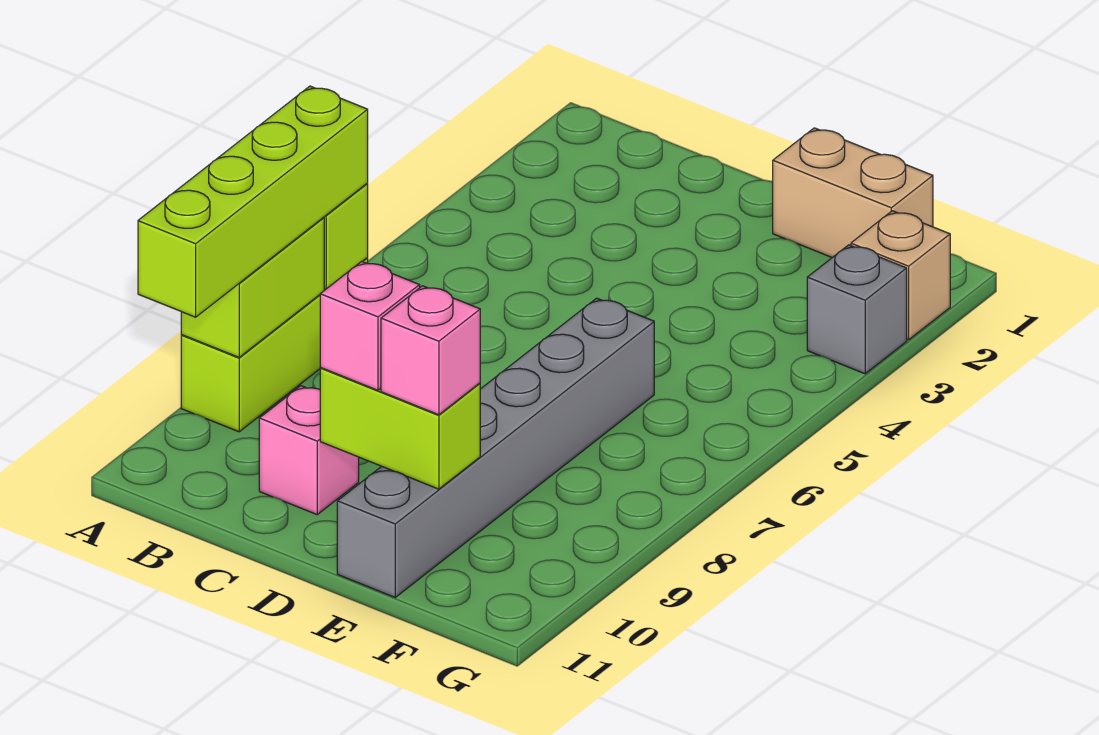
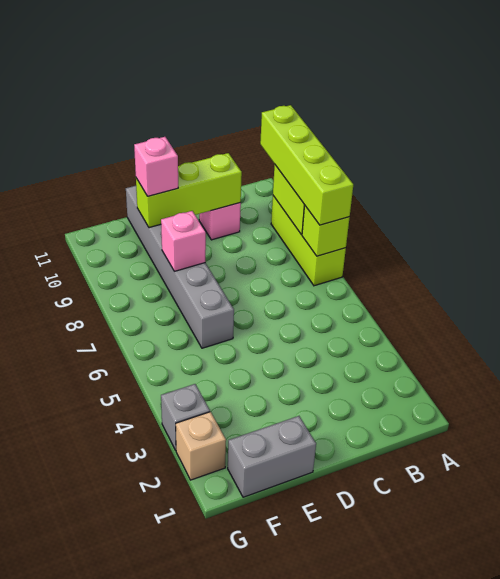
lime brick D10:E10 level 2 -> lime brick C10:E10 level 2
pink brick D10 level 3 -> pink brick E8 level 2
tan brick E1:F1 level 1 -> grey brick E1:F1 level 1

